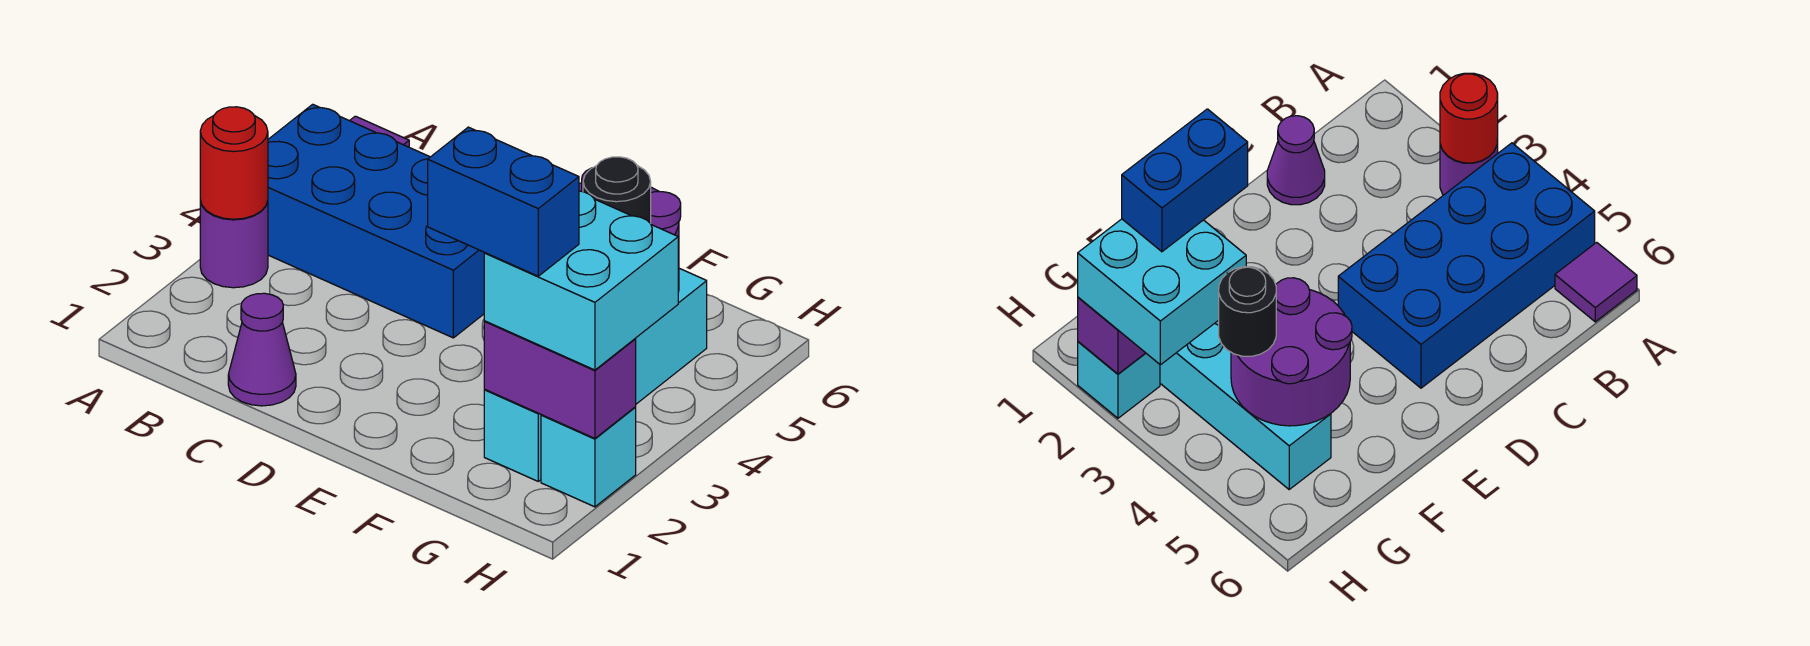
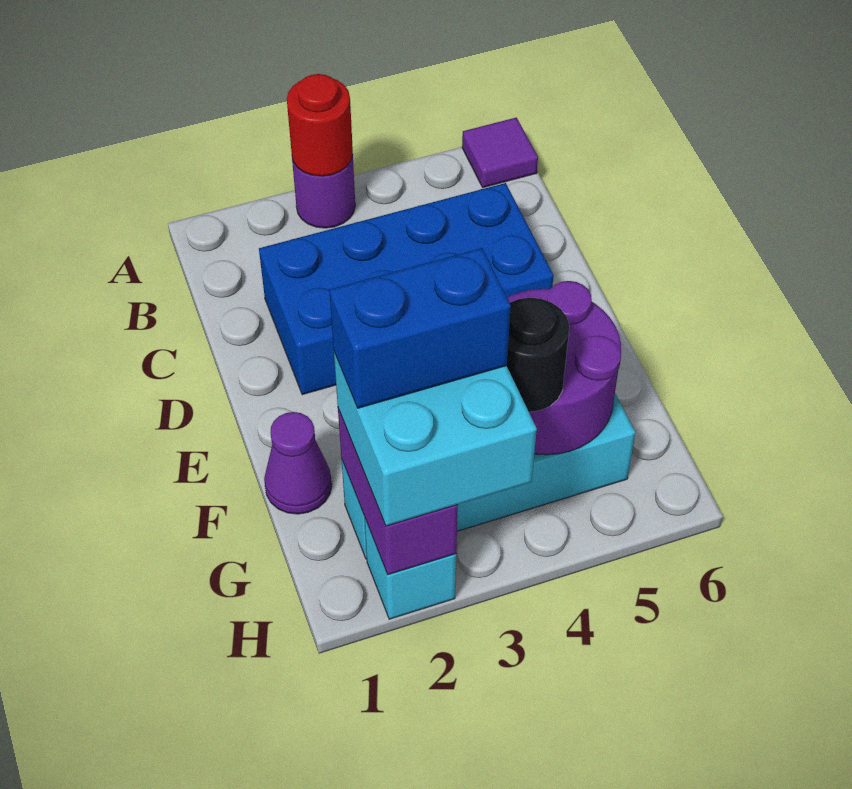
blue brick A4:D5 level 1 -> blue brick C2:D5 level 1
purple cone C1 level 1 -> purple cone F1 level 1
blue brick F2:G2 level 4 -> blue brick G2:G3 level 4

